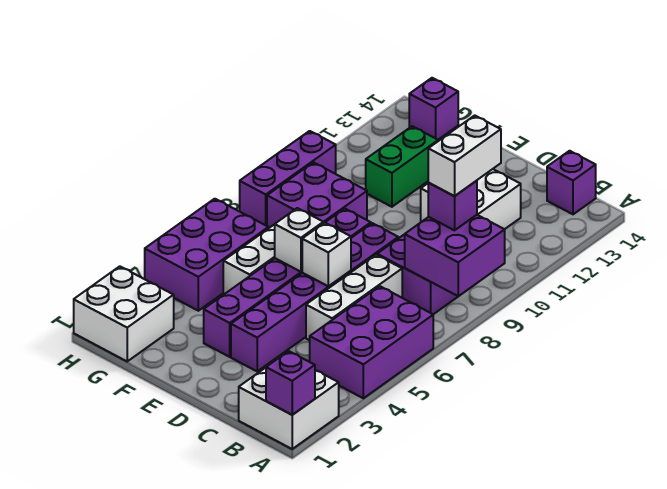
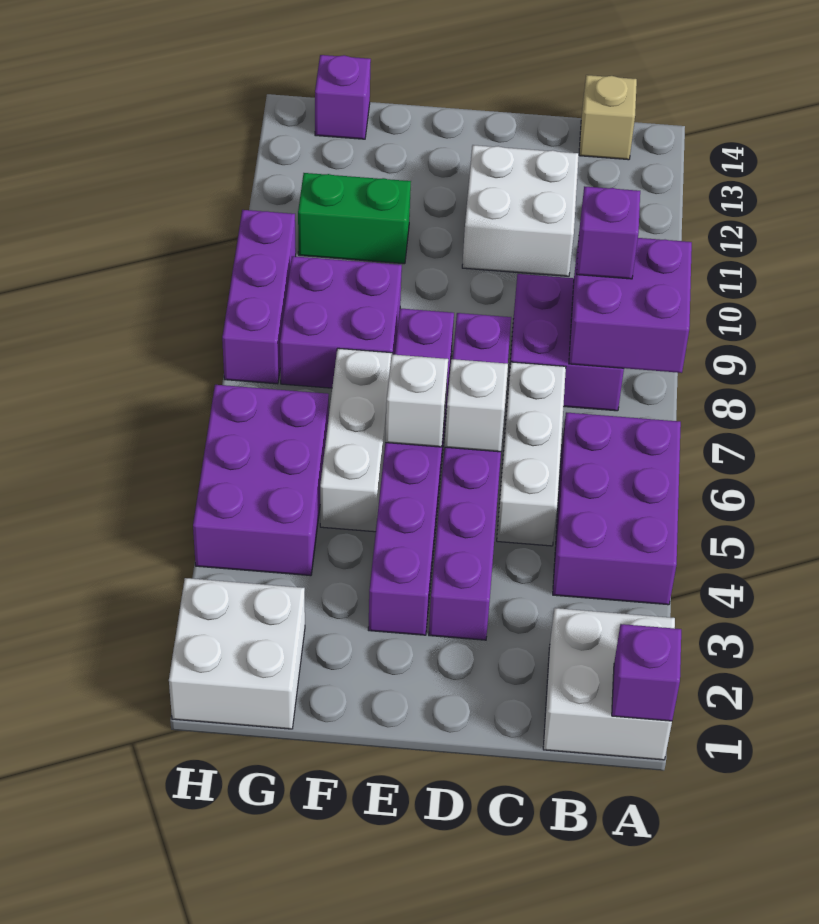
white brick B9:B10 level 4 -> none
purple brick B14 level 1 -> tan brick B14 level 1
green brick F11:F12 level 1 -> green brick F11:G11 level 1

